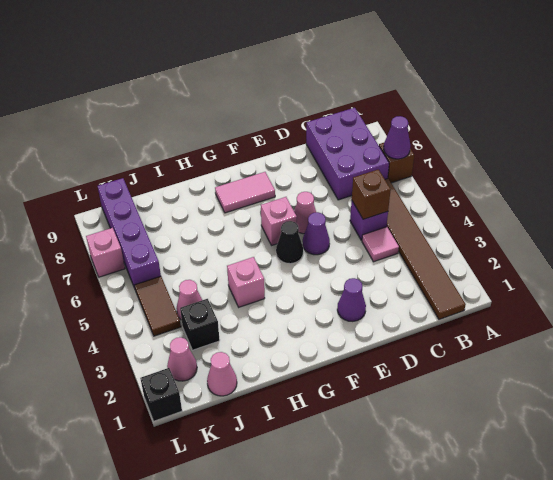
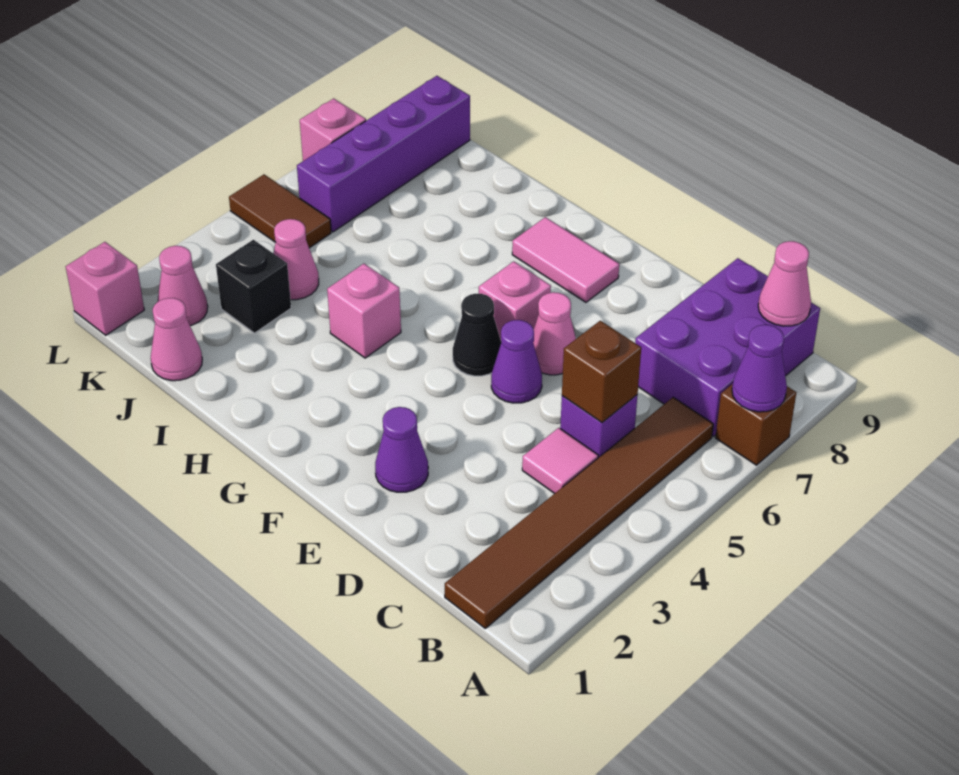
none -> pink cone B9 level 2
brown tile K4:K5 level 1 -> brown tile K5:L5 level 1
black brick L1 level 1 -> pink brick L1 level 1

